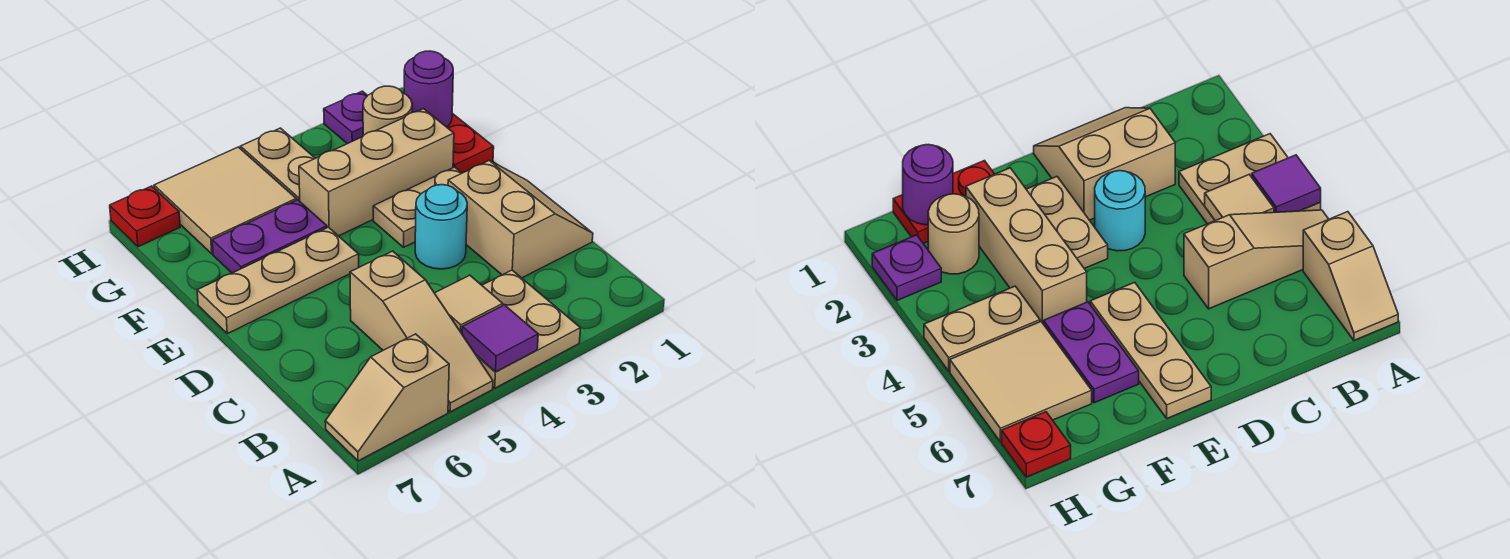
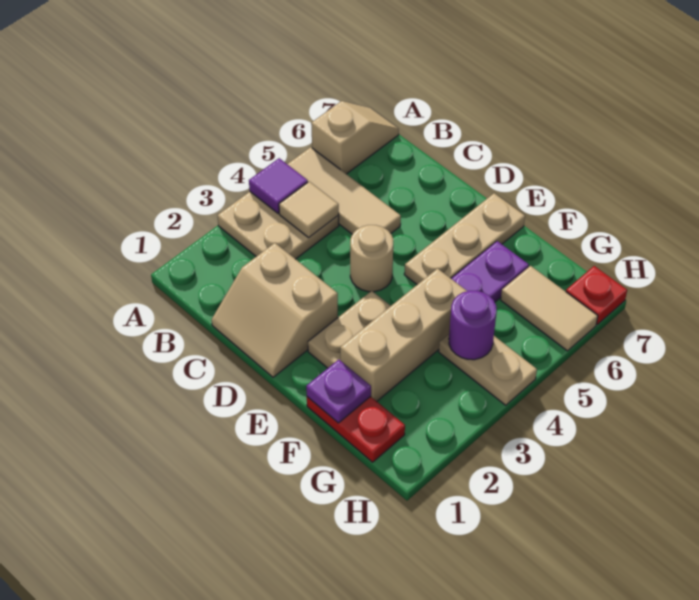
tan slope A5:C5 level 1 top C -> tan tile A5:C5 level 1
cyan round brick D3 level 1 -> none
purple round brick G1 level 2 -> purple round brick G4 level 2
tan round brick G2 level 1 -> tan round brick D4 level 1
tan tile G5:H6 level 1 -> tan tile G6:H6 level 1
purple plate H2 level 1 -> purple plate F1 level 2

